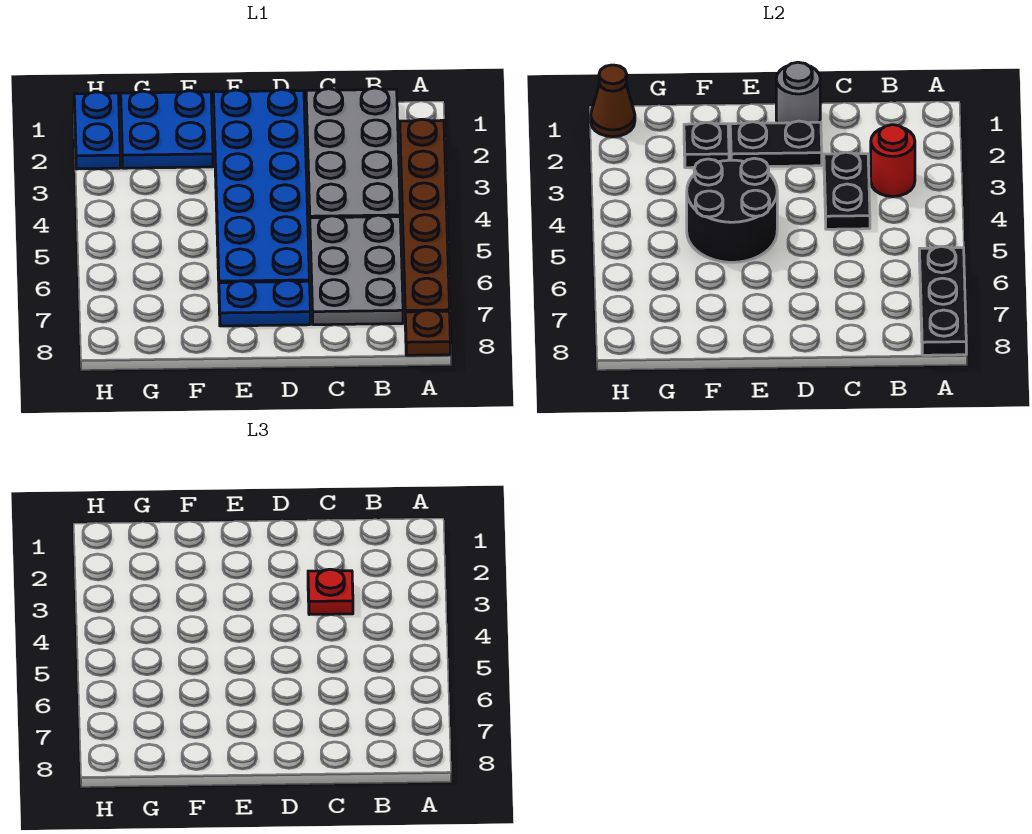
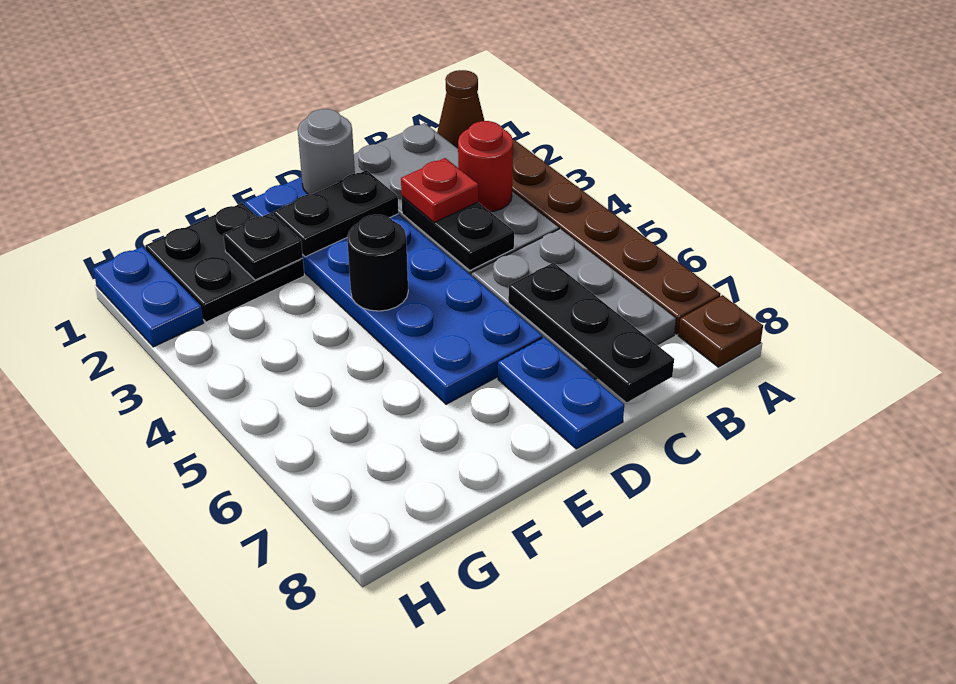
black plate A6:A8 level 2 -> black plate C6:C8 level 2
blue plate D7:E7 level 1 -> blue plate D7:D8 level 1
black round brick E4:F5 level 2 -> black round brick E4 level 2
blue plate F1:G2 level 1 -> black plate F1:G2 level 1
brown cone H1 level 2 -> brown cone A1 level 1

